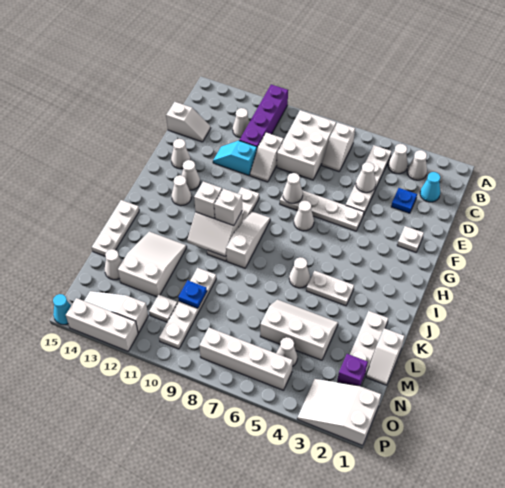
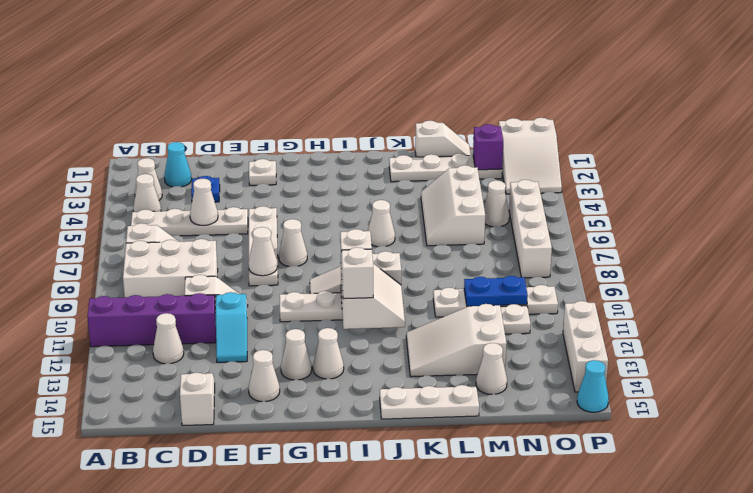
white plate J4:J5 level 1 -> none
blue plate M10 level 2 -> blue plate M10:N10 level 2
white slope O12:O14 level 1 top 12 -> none

